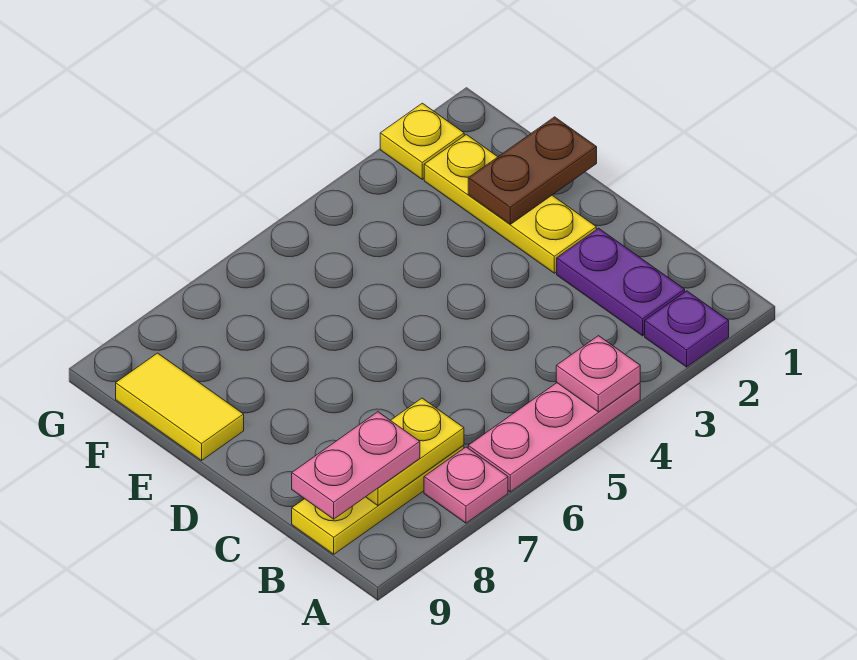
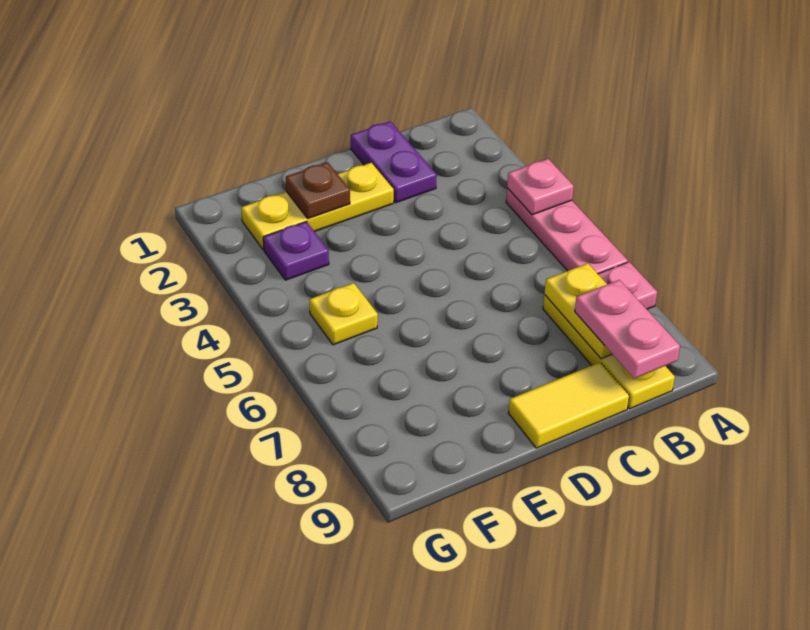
purple plate A2 level 1 -> purple plate F3 level 1
purple plate B2:C2 level 1 -> purple plate C1:C2 level 1
brown plate E1:E2 level 2 -> brown plate E2 level 2
yellow tile E9:F9 level 1 -> yellow tile C9:D9 level 1
yellow plate G2 level 1 -> yellow plate F5 level 1

